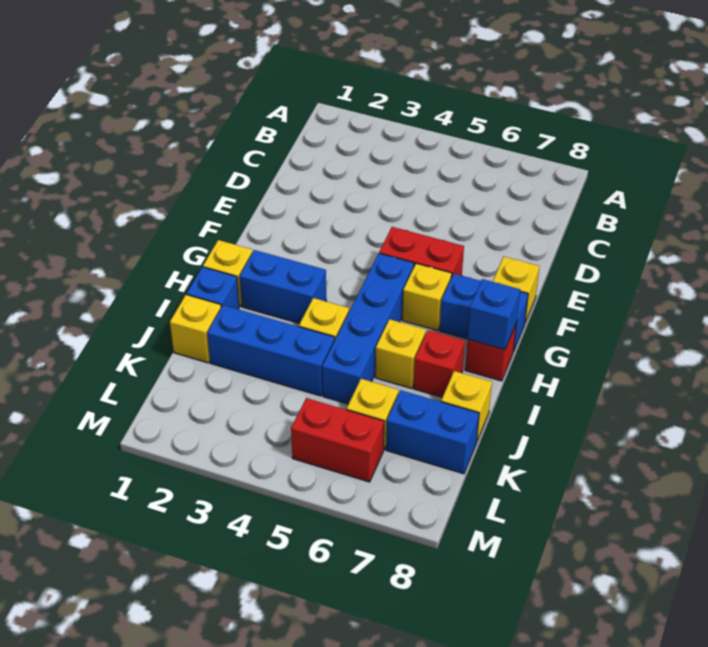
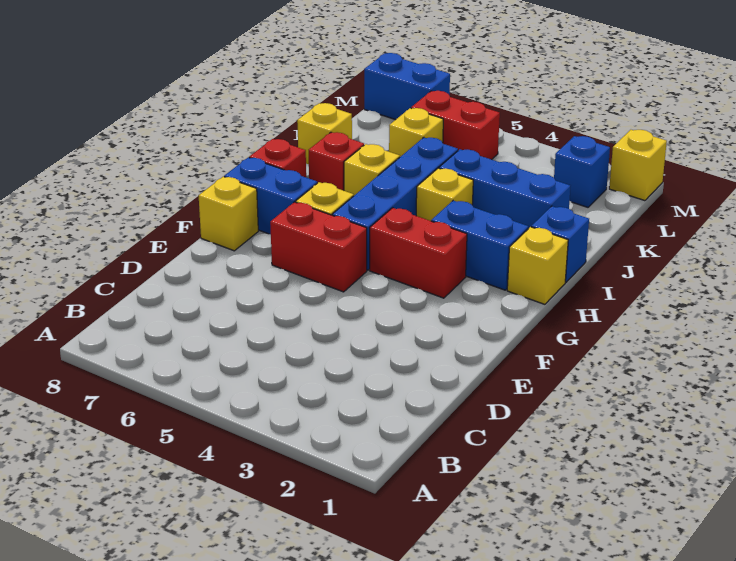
none -> red brick G3:G4 level 1
blue brick H8 level 2 -> blue brick L2 level 1
yellow brick J1 level 1 -> yellow brick M1 level 1
blue brick K7:K8 level 1 -> blue brick M7:M8 level 1

